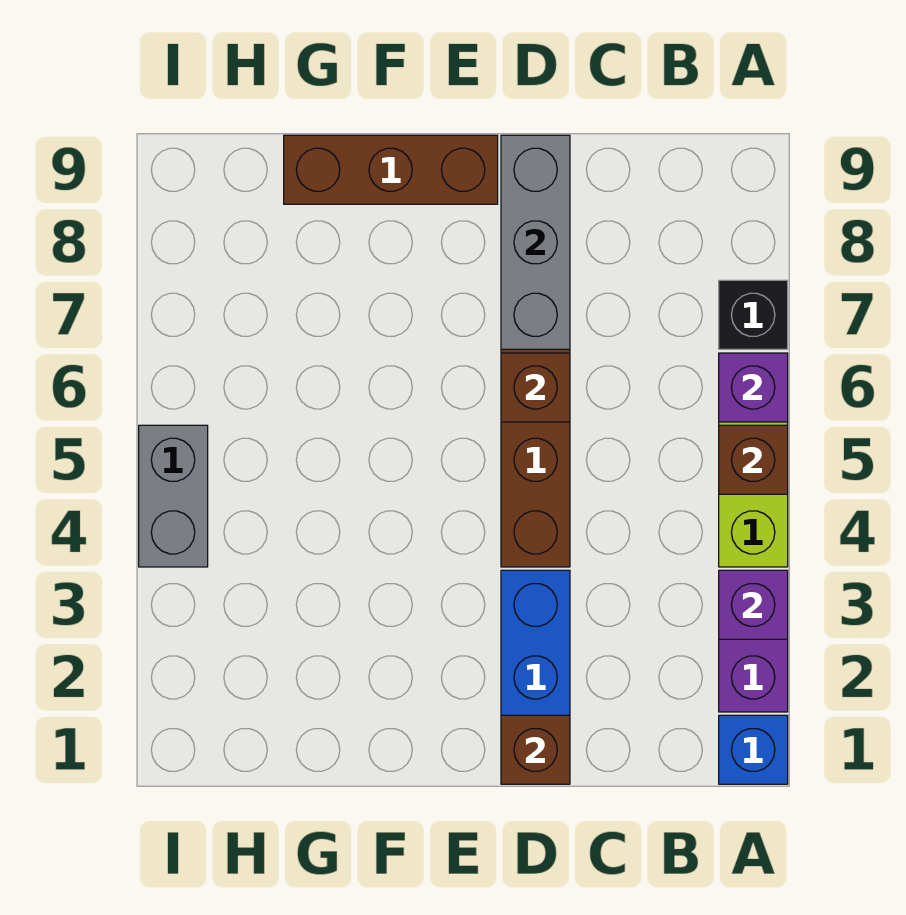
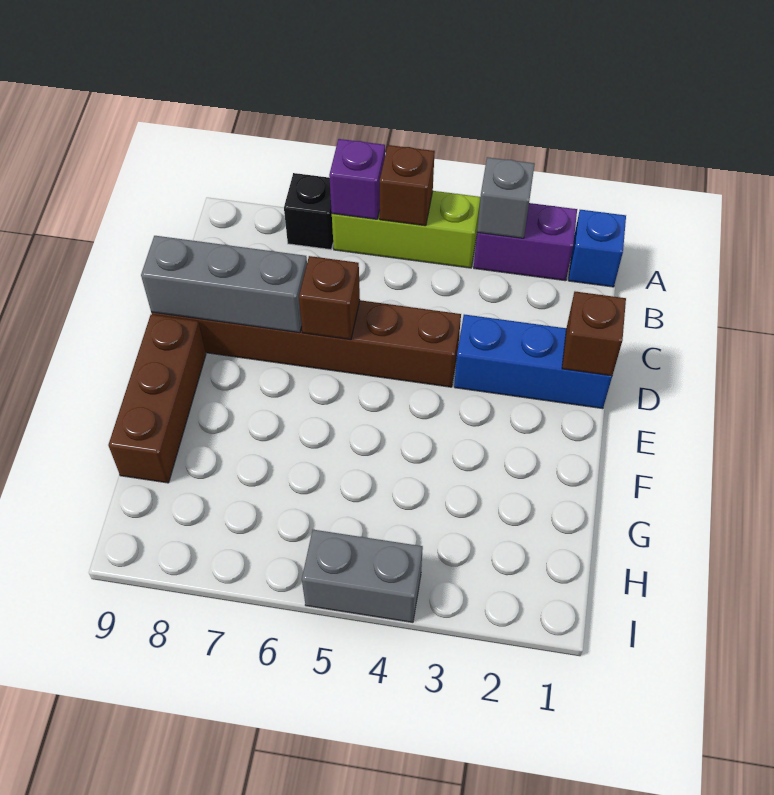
purple brick A3 level 2 -> grey brick A3 level 2

